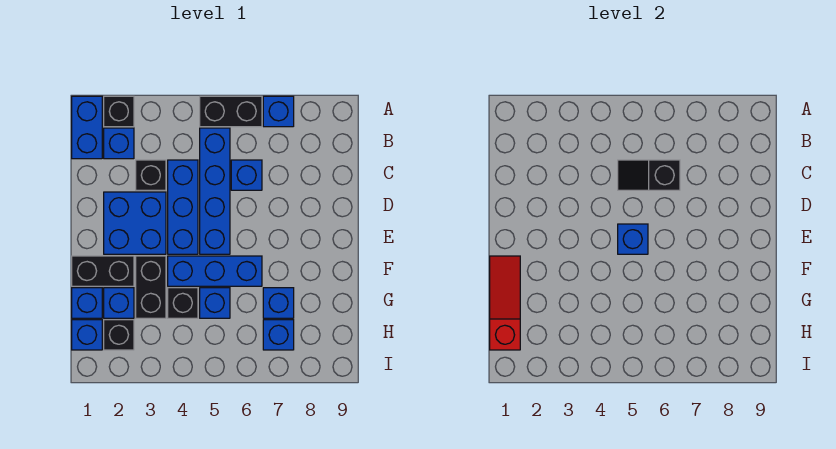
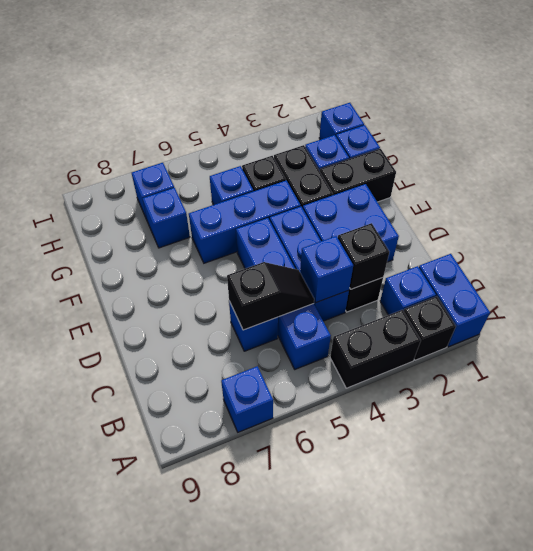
black brick A5:A6 level 1 -> black brick A3:A4 level 1
blue brick E5 level 2 -> blue brick C4 level 2
red slope F1:H1 level 2 top H -> none
black brick H2 level 1 -> black brick C3 level 2

